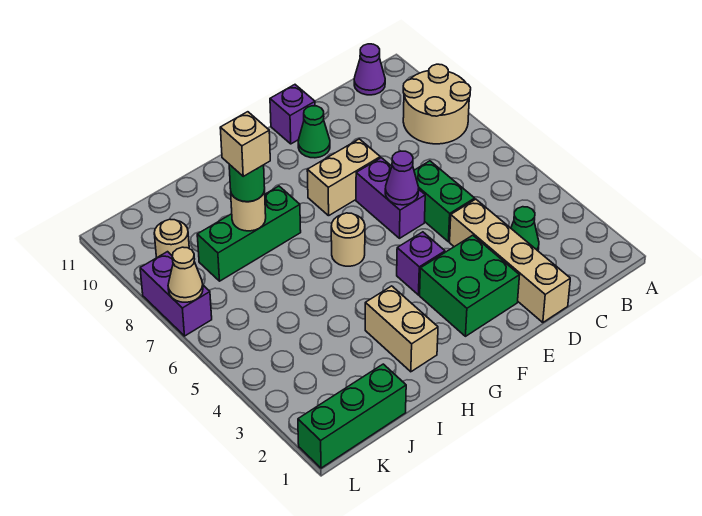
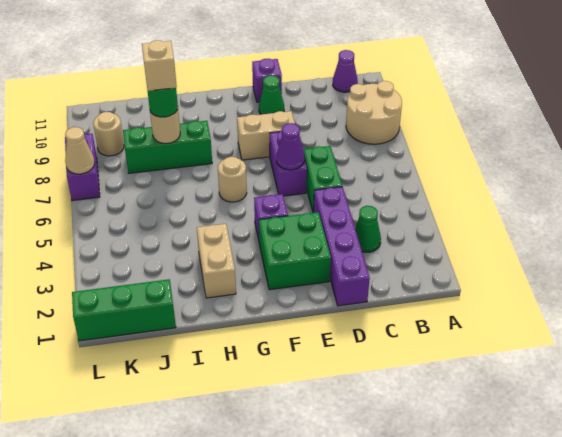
tan brick D1:D4 level 1 -> purple brick D1:D4 level 1

